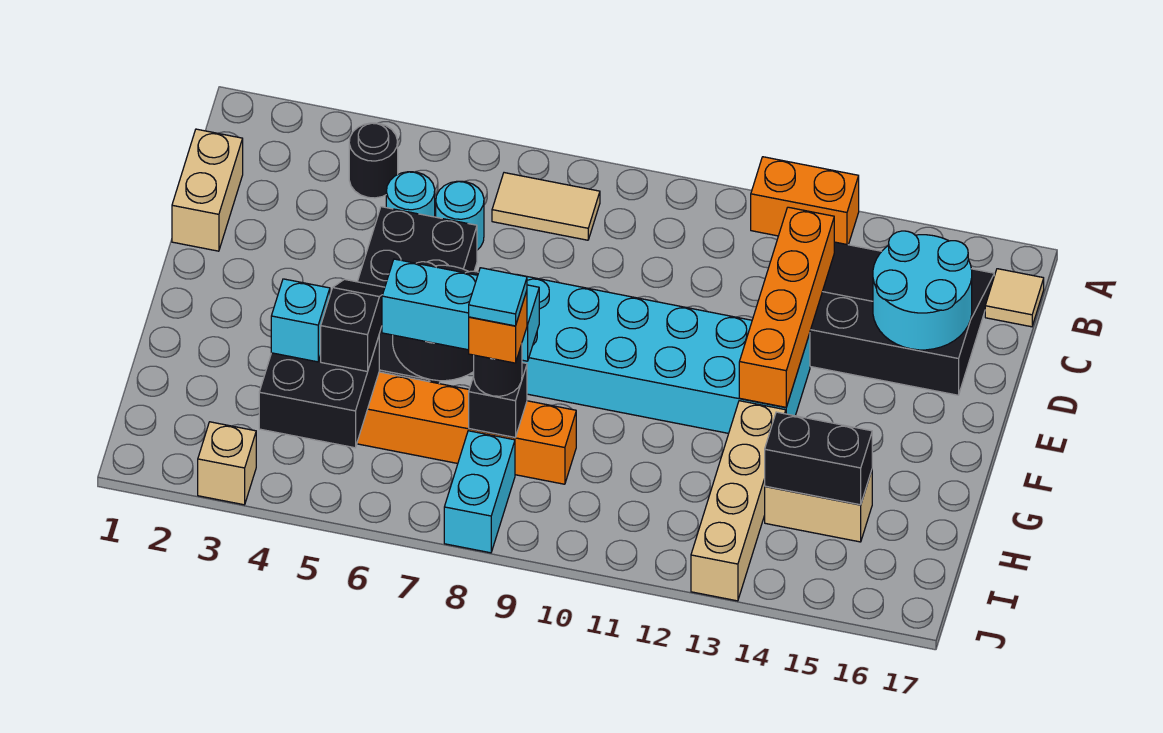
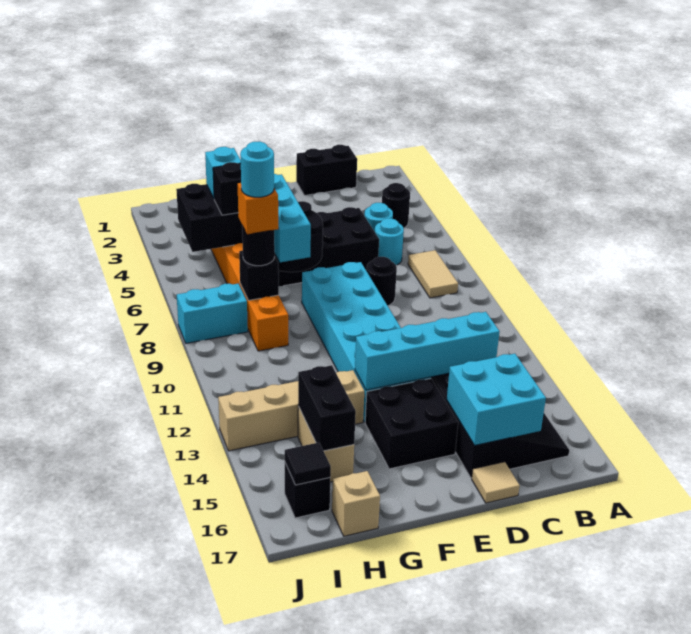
orange brick A12:A13 level 1 -> none
tan tile B17 level 1 -> tan tile D17 level 1
tan brick C1:D1 level 1 -> black brick C1:D1 level 1
orange brick C13:F13 level 2 -> cyan brick C13:F13 level 2
cyan round brick C15:D16 level 2 -> cyan brick C15:D16 level 2
none -> black round brick D8 level 1
none -> black brick E14:F15 level 1
cyan tile H8 level 5 -> cyan round brick H8 level 5
none -> black brick I16 level 1
none -> black tile I16 level 2
tan brick J3 level 1 -> tan brick H17 level 1

